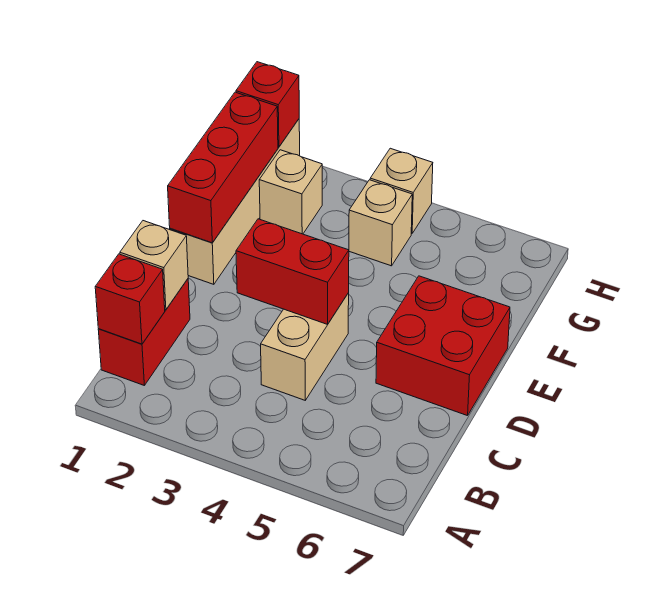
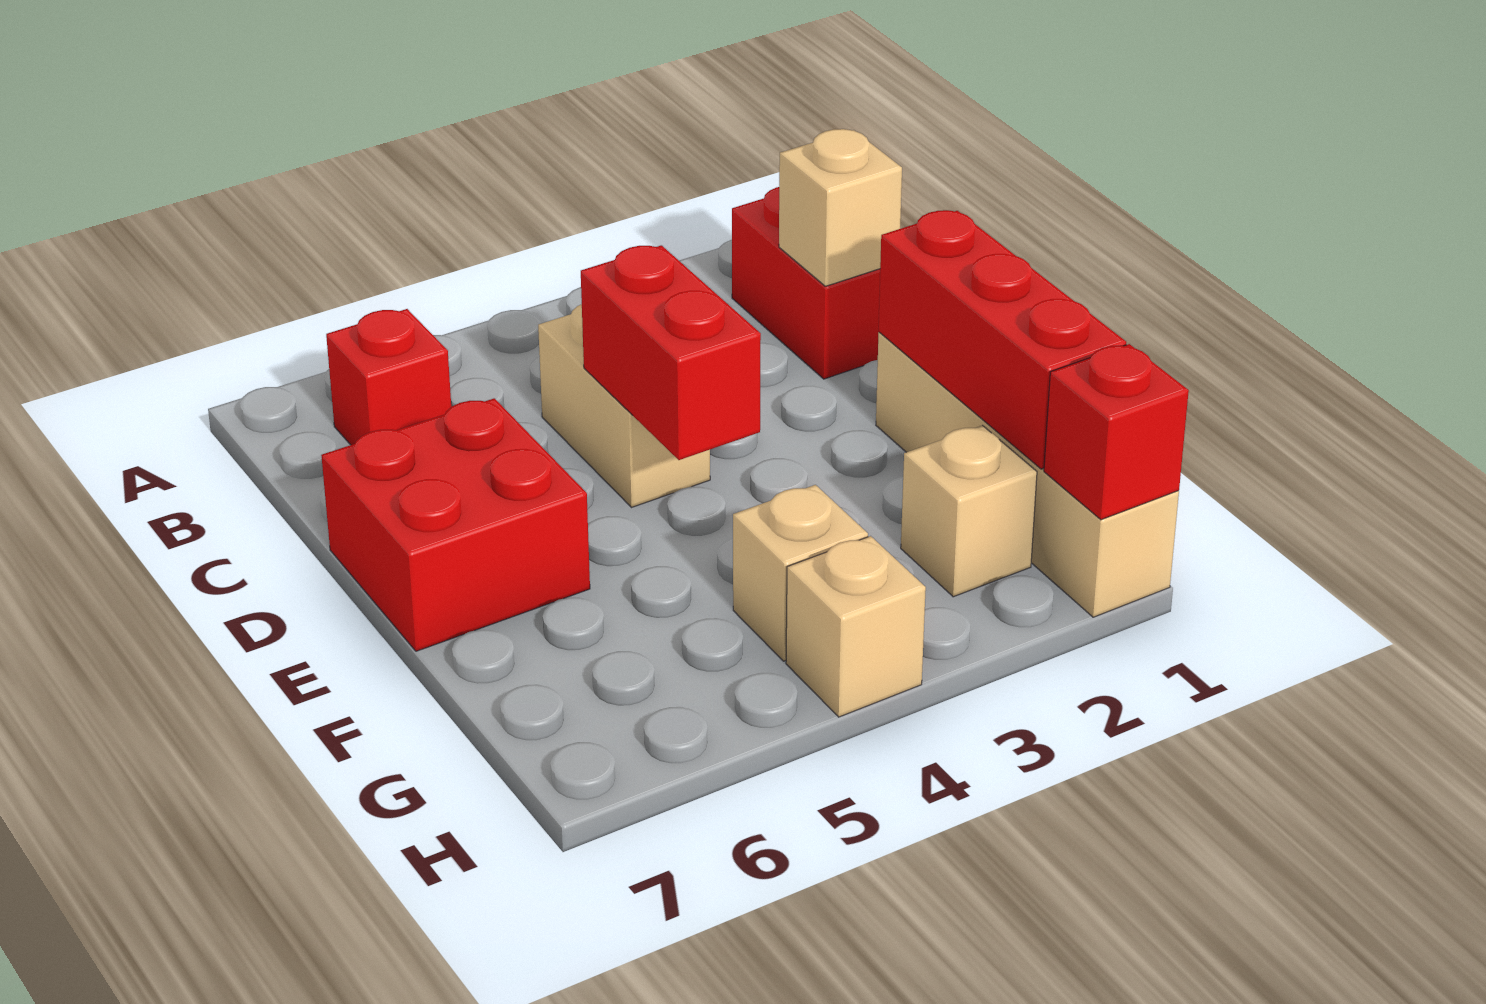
red brick B1 level 2 -> red brick B6 level 1
red brick D3:D4 level 2 -> red brick D4:E4 level 2

